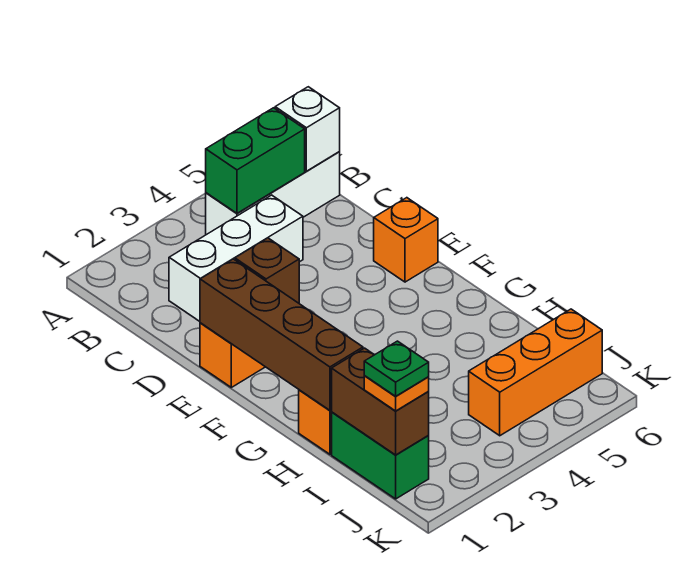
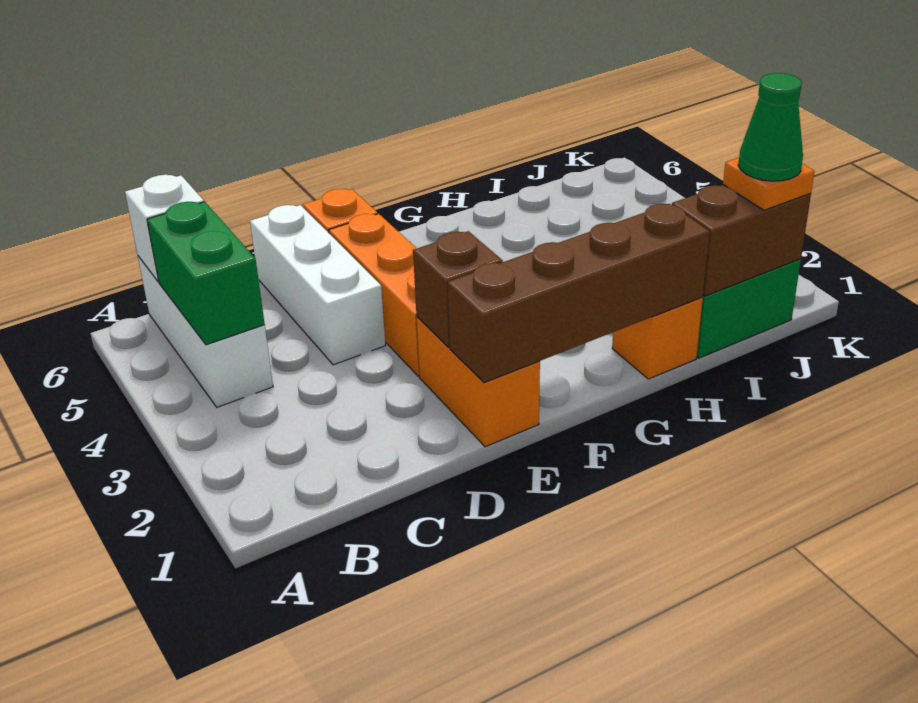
white brick C2:C4 level 1 -> white brick D4:D6 level 1
green plate J1 level 4 -> green cone J1 level 4
orange brick J4:J6 level 1 -> orange brick E3:E5 level 1

